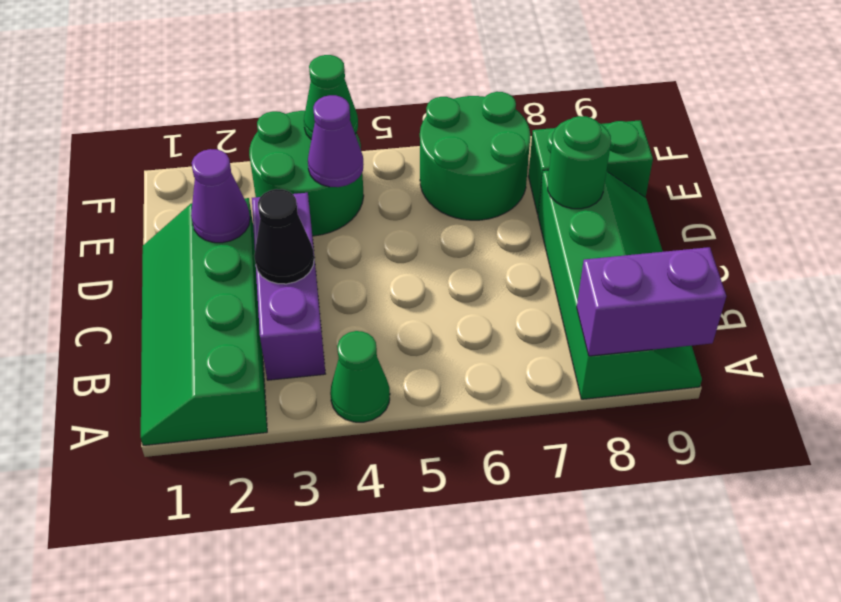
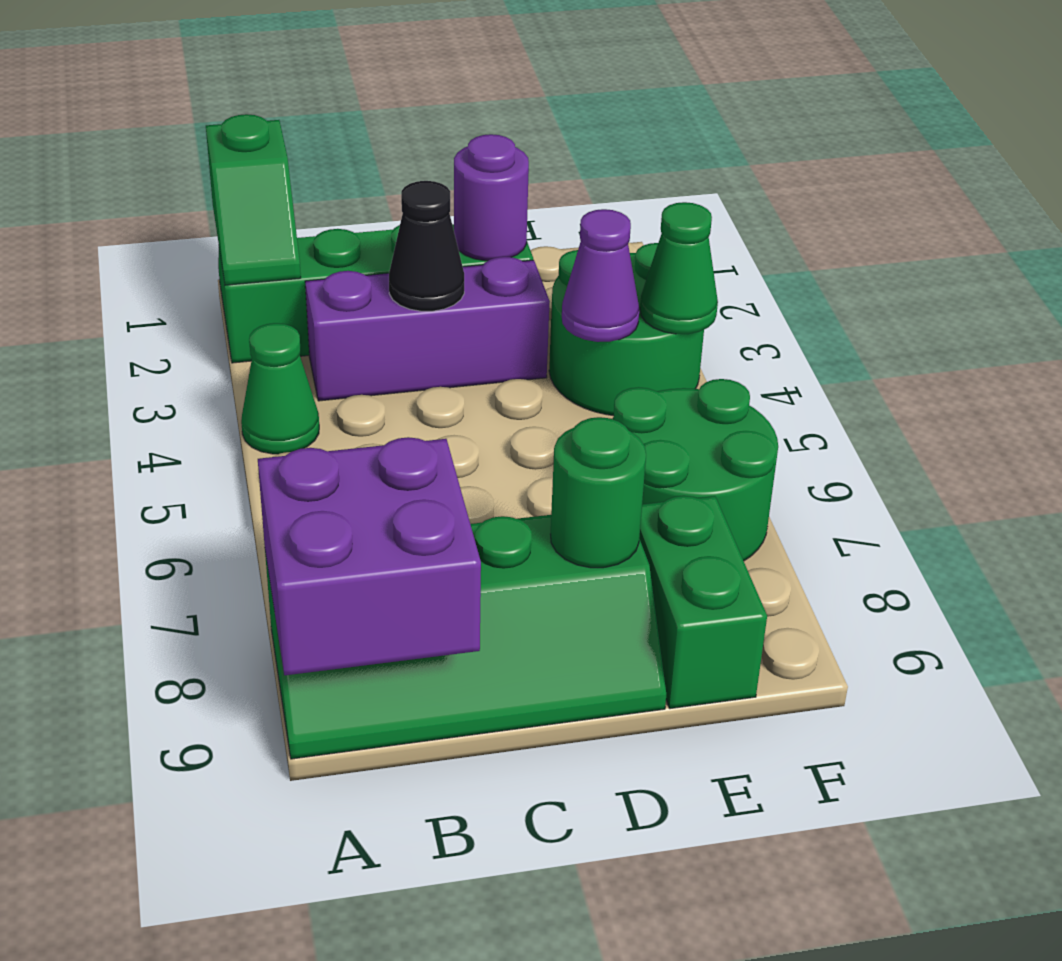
none -> green slope A1:A2 level 2 top 1
purple brick A8:A9 level 2 -> purple brick A8:B9 level 2
purple cone D2 level 2 -> purple round brick D2 level 2

